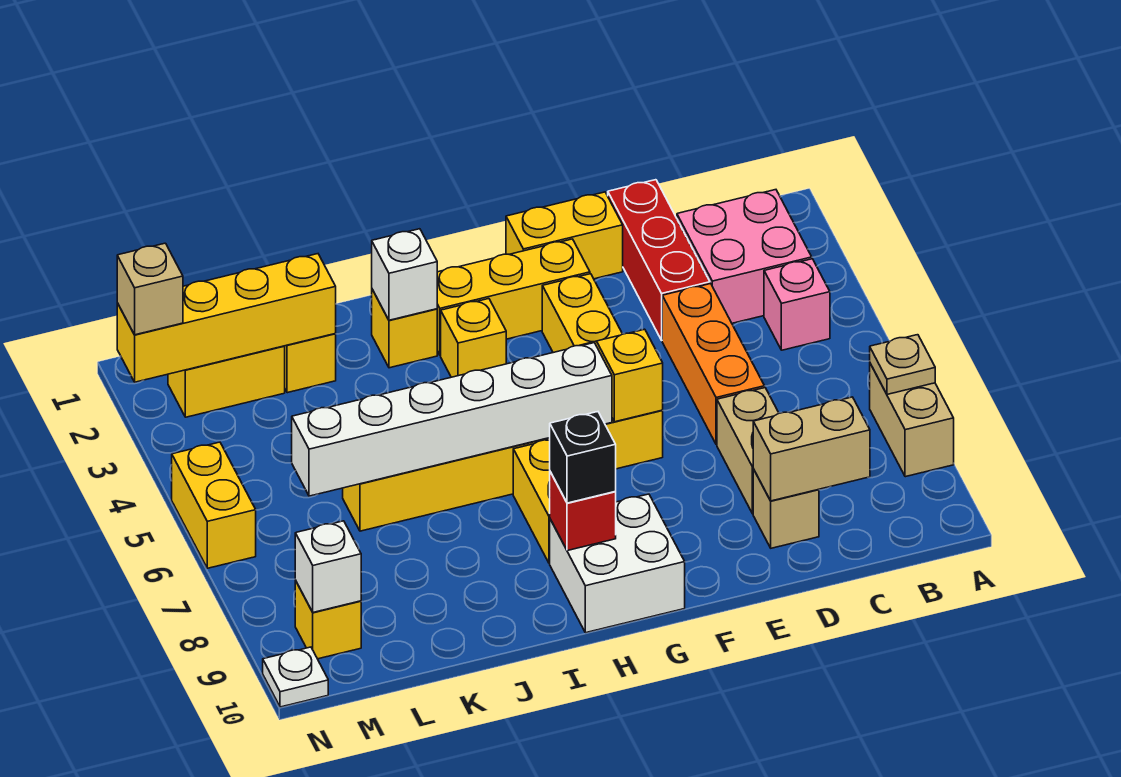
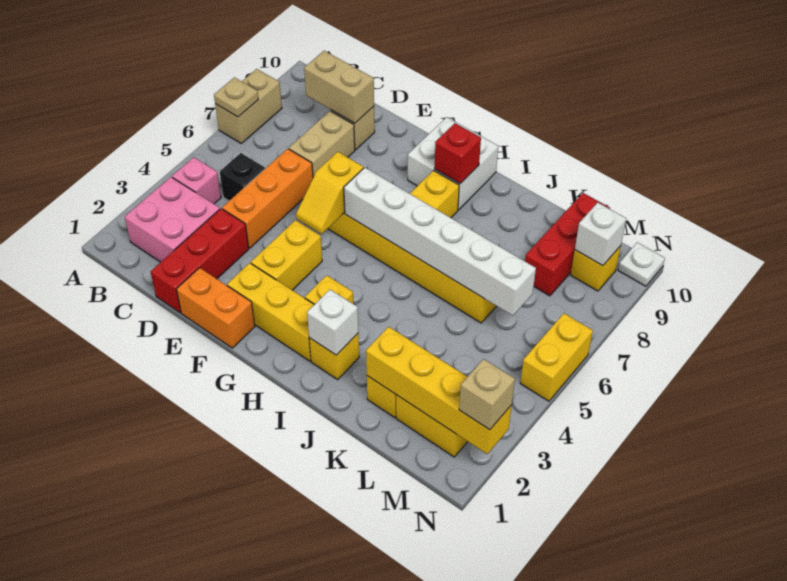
yellow brick E1:F1 level 1 -> orange brick E1:F1 level 1
black brick H9 level 3 -> black brick C5 level 1
none -> red brick L8:L10 level 1

